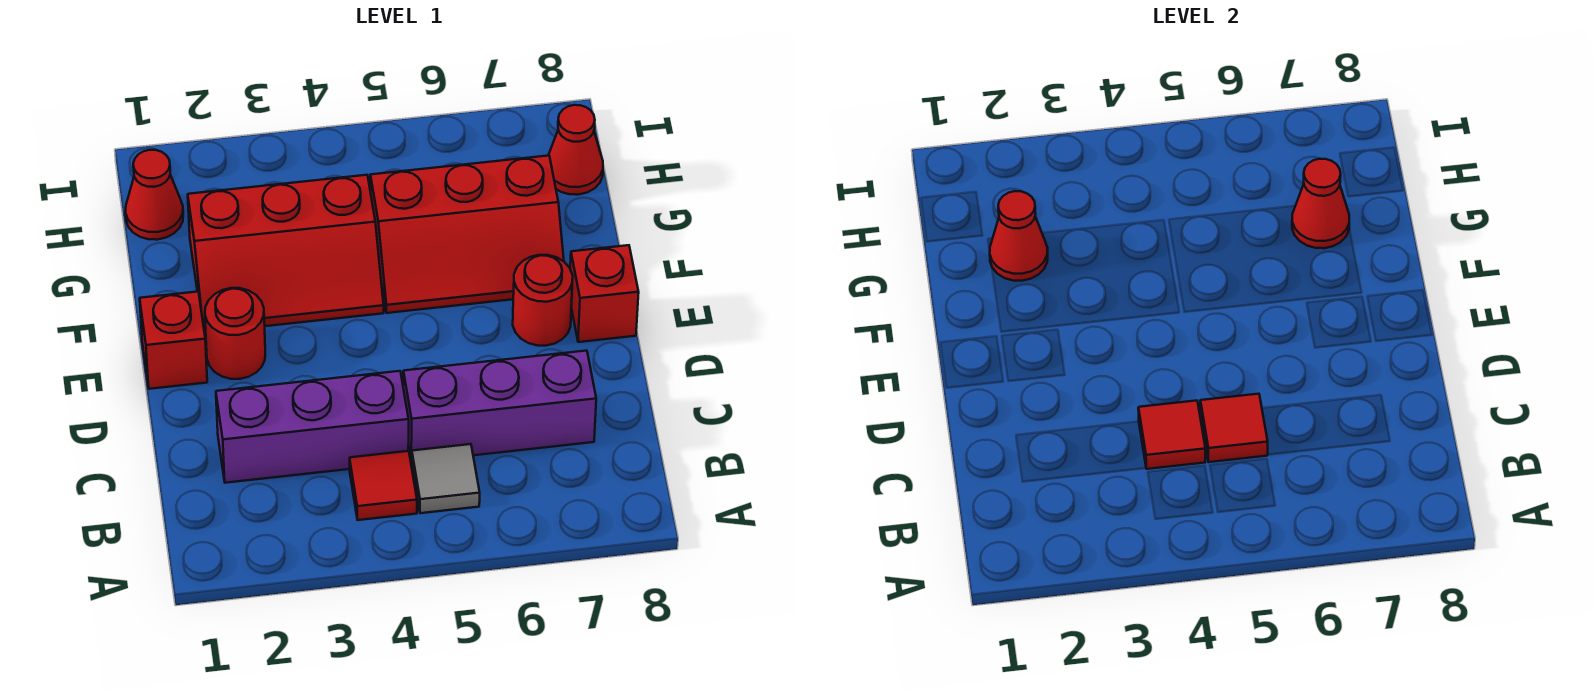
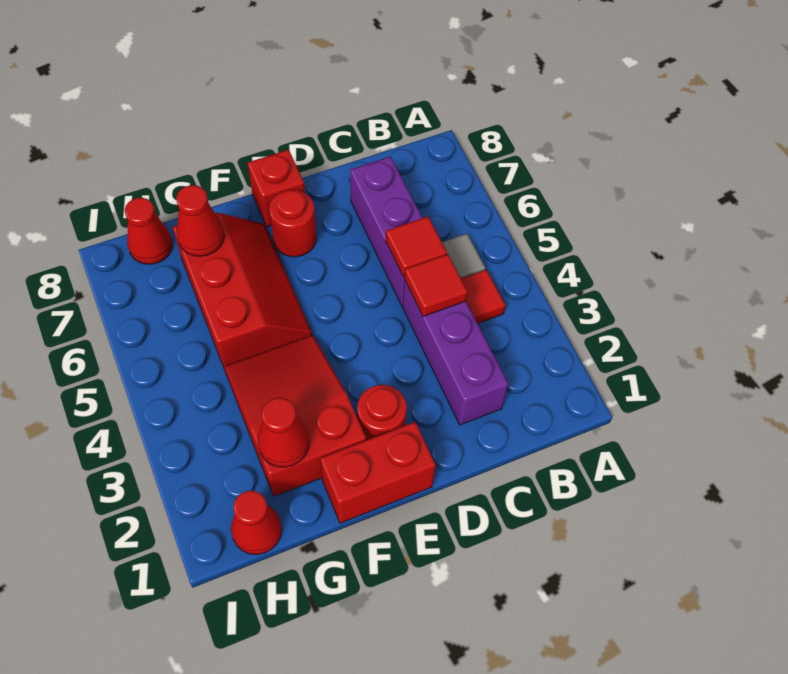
red brick E1 level 1 -> red brick E1:F1 level 1
red slope F2:G4 level 1 top G -> red slope F2:G4 level 1 top 2

